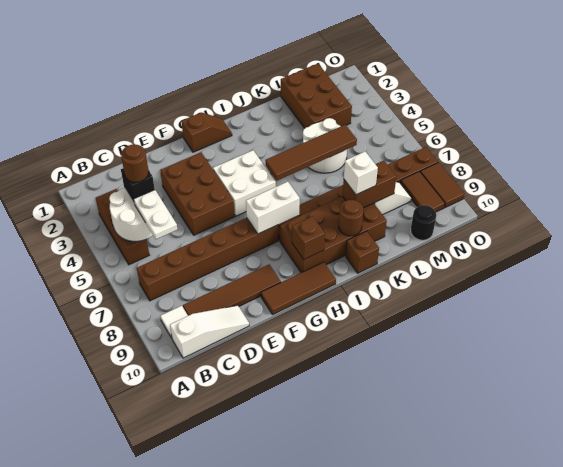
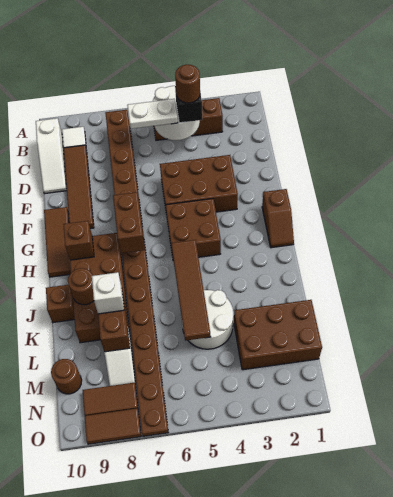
white brick G4:H5 level 1 -> brown brick G4:H5 level 1
white brick G7:H7 level 2 -> brown brick G7:H7 level 2
black round brick M10 level 1 -> brown round brick M10 level 1

